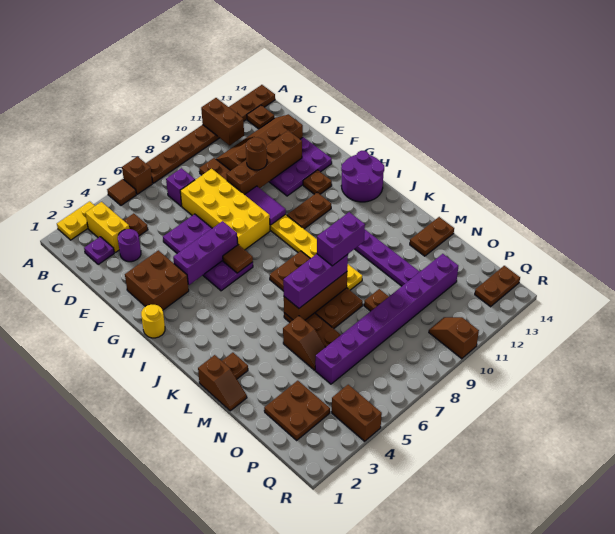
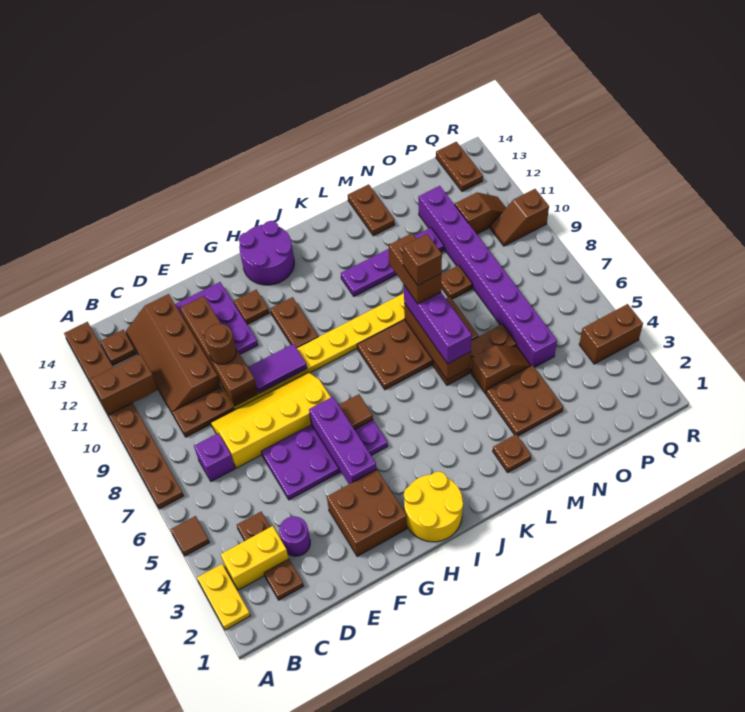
brown brick A6 level 1 -> brown brick L8 level 5
purple plate C2 level 1 -> brown plate C2 level 1
yellow brick D7:G8 level 1 -> yellow slope D7:G8 level 1 top 7
yellow round brick H1 level 1 -> yellow round brick H1:I2 level 1
brown slope L1:M1 level 1 top L -> brown slope P11:Q11 level 1 top P
purple brick L8:L9 level 4 -> brown brick L8:L9 level 4
brown plate O2:P3 level 1 -> brown plate M3:N4 level 1

